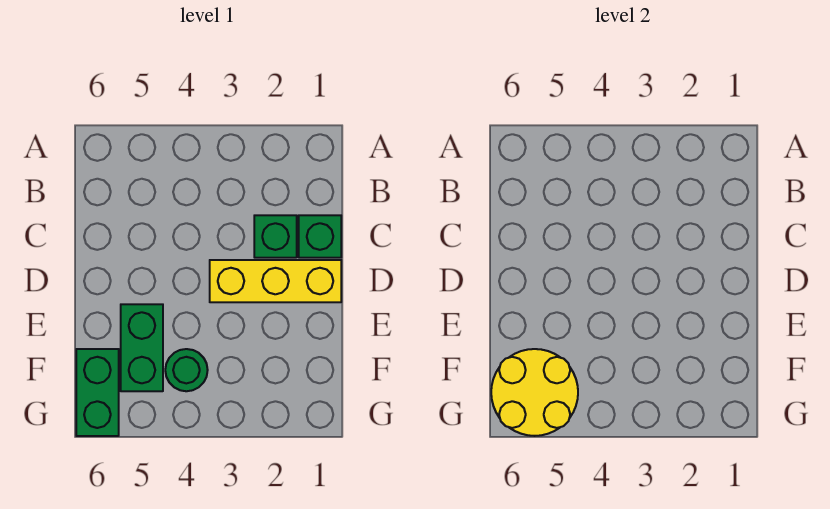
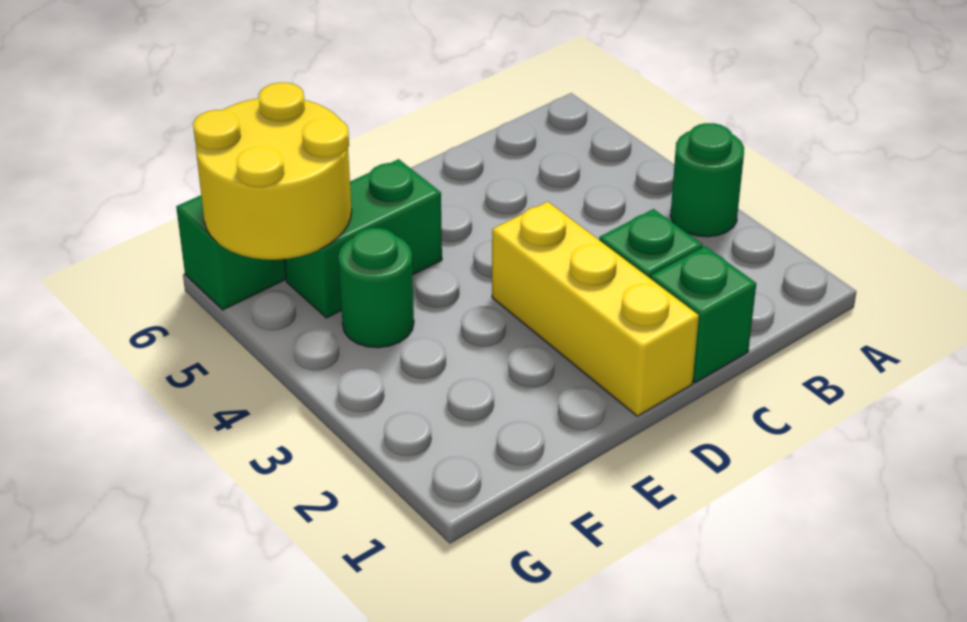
none -> green round brick A3 level 1

